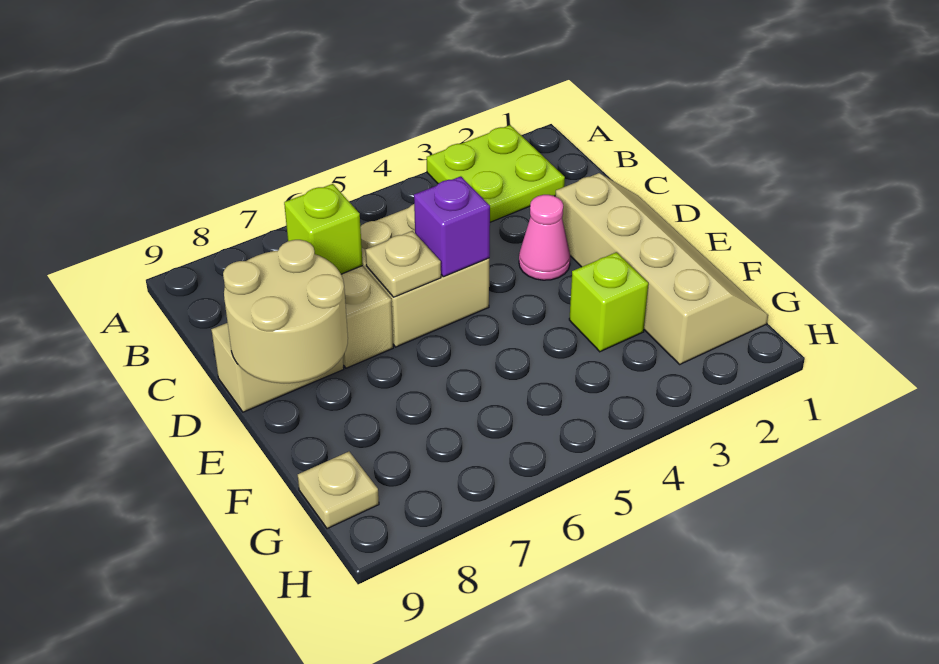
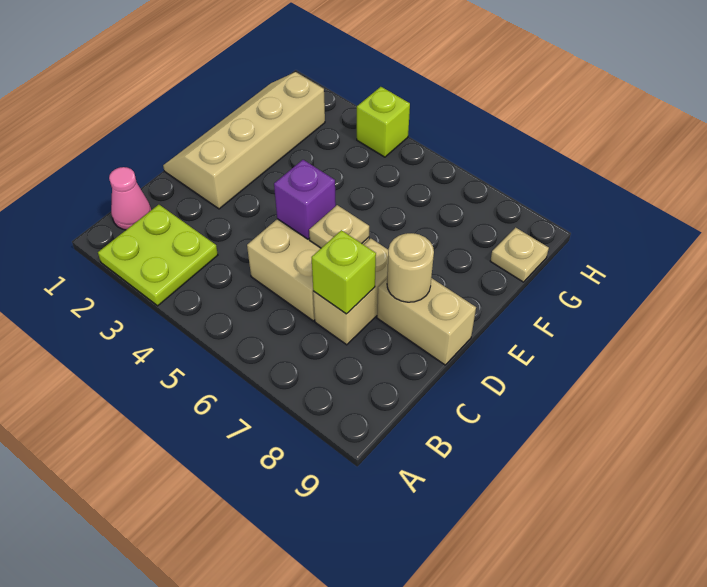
pink cone D3 level 1 -> pink cone B1 level 1
tan round brick D8:E9 level 2 -> tan round brick D8 level 2
lime brick F3 level 1 -> lime brick H4 level 1

